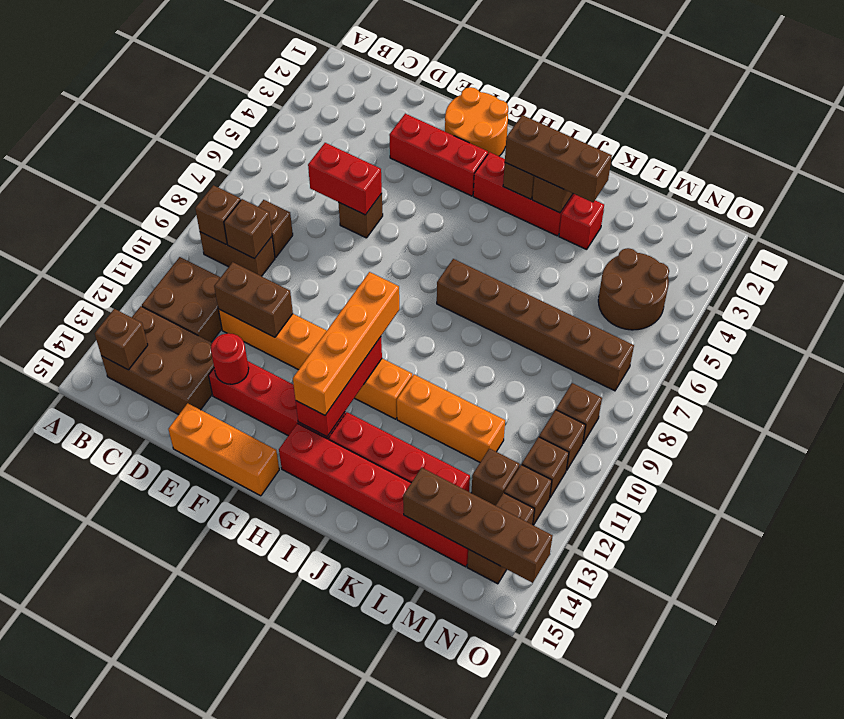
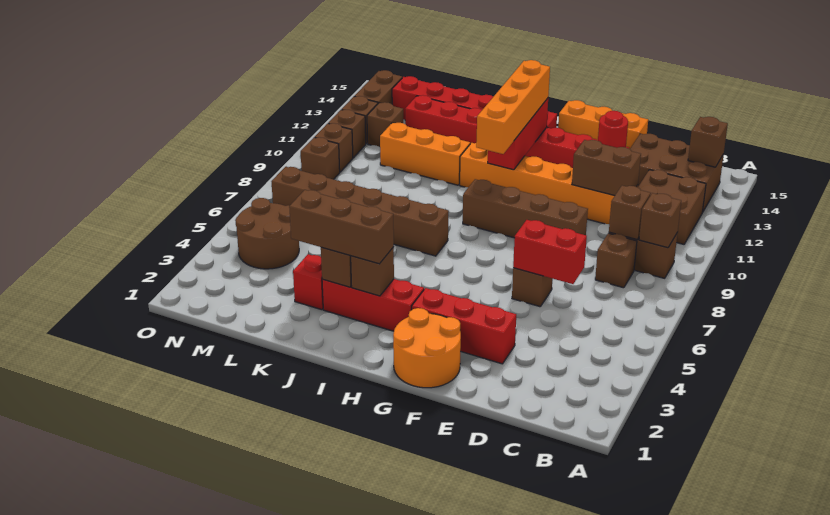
brown brick L14:O14 level 2 -> brown brick E9:H9 level 1

